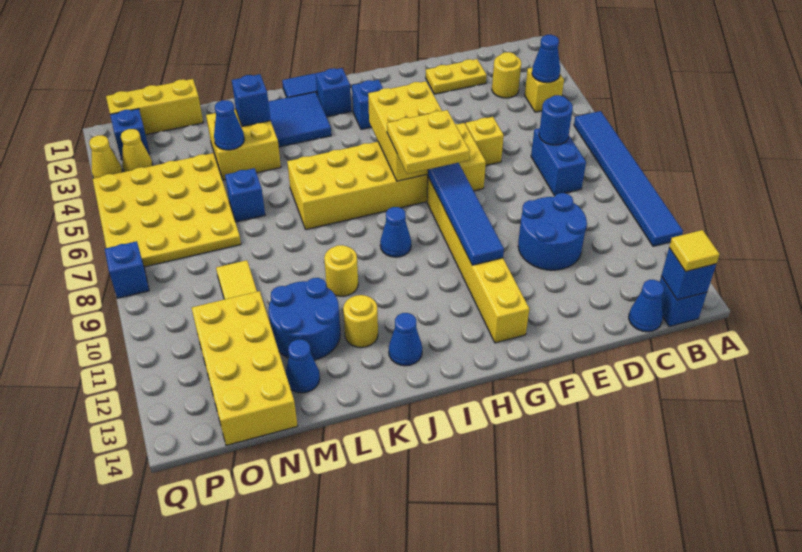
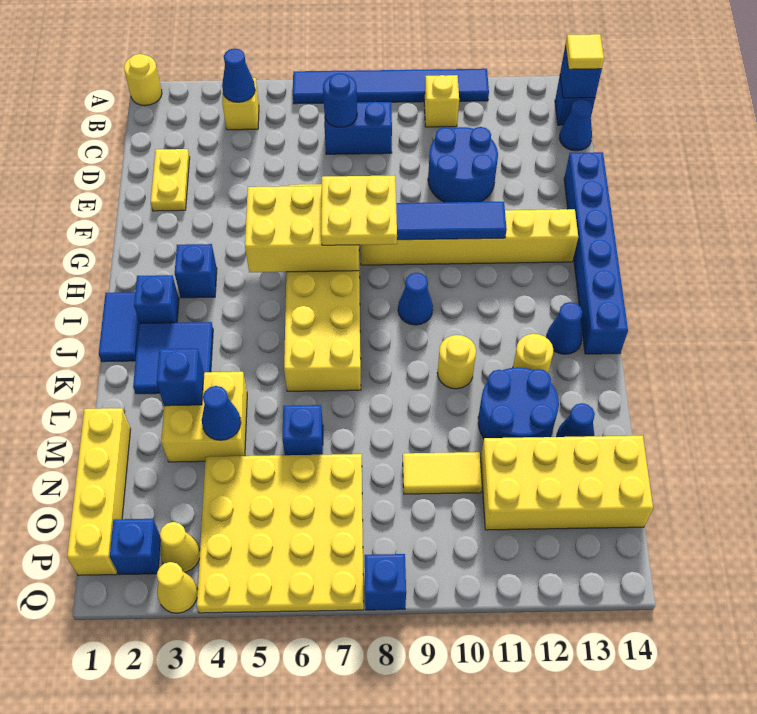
yellow round brick C3 level 1 -> yellow round brick A1 level 1
yellow brick E6 level 1 -> yellow brick B10 level 1
none -> blue brick E14:J14 level 1
yellow brick N1:P1 level 1 -> yellow brick M1:P1 level 1

